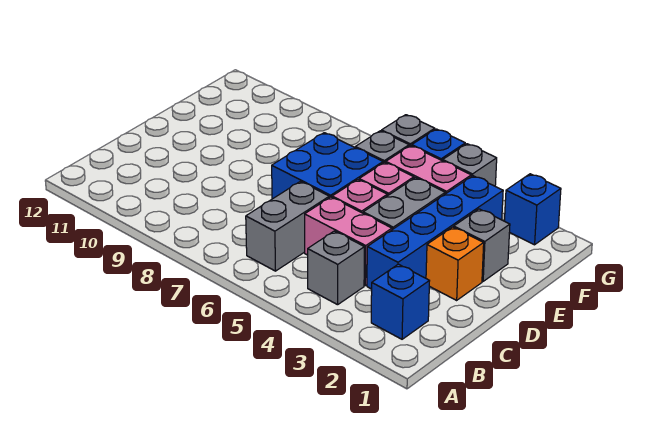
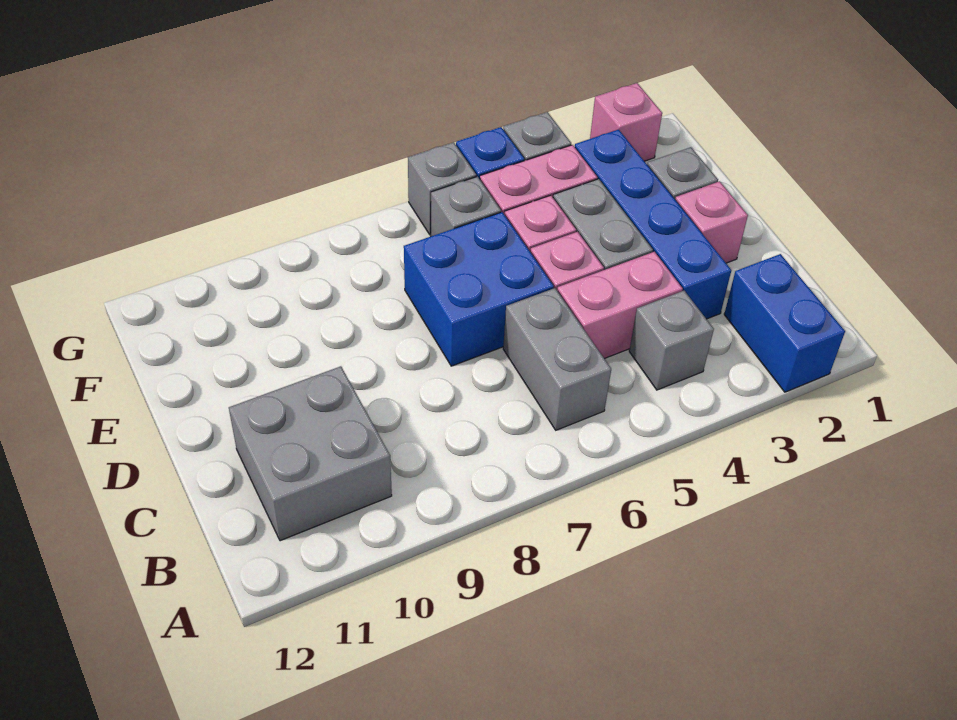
blue brick B2 level 1 -> blue brick A2:B2 level 1
none -> grey brick B10:C11 level 1
orange brick D2 level 1 -> pink brick D2 level 1
blue brick G2 level 1 -> pink brick G2 level 1

